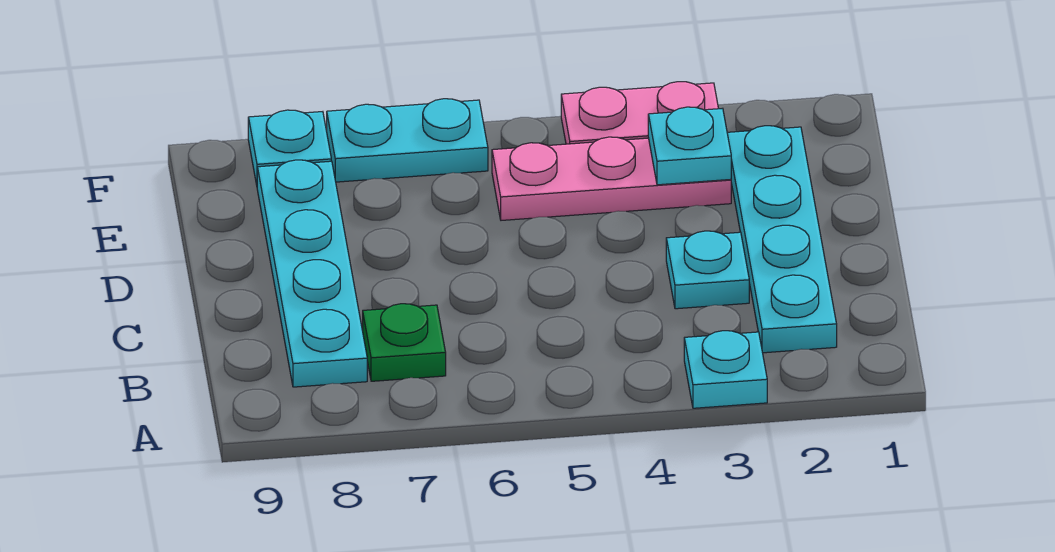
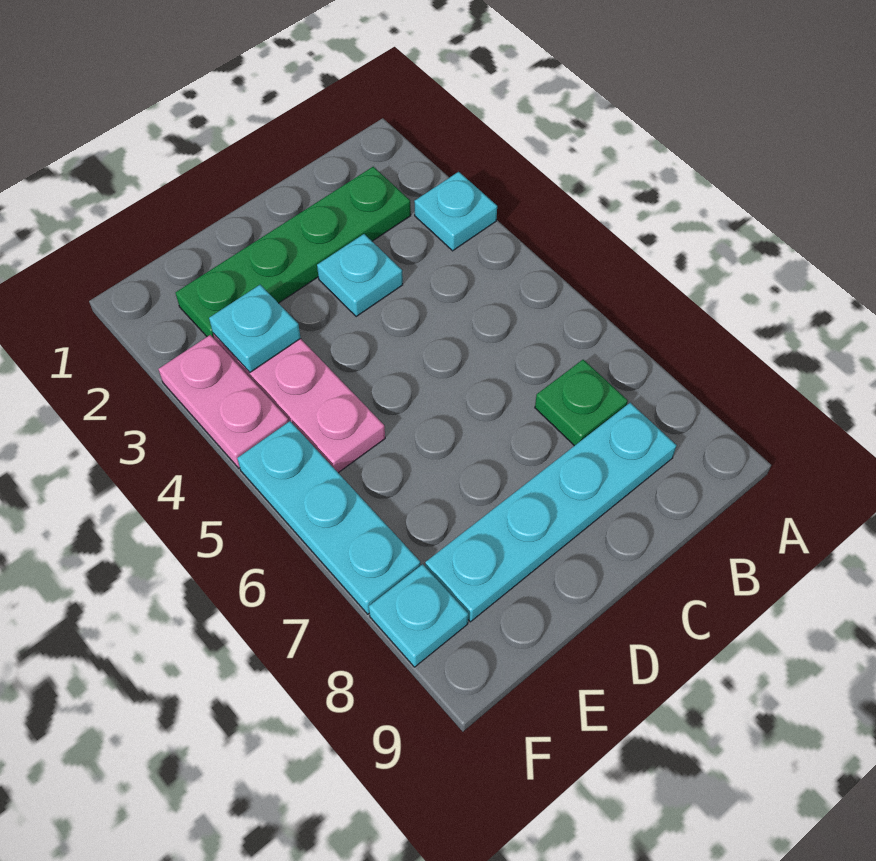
cyan plate B2:E2 level 1 -> green plate B2:E2 level 1
cyan plate F6:F7 level 1 -> cyan plate F5:F7 level 1

